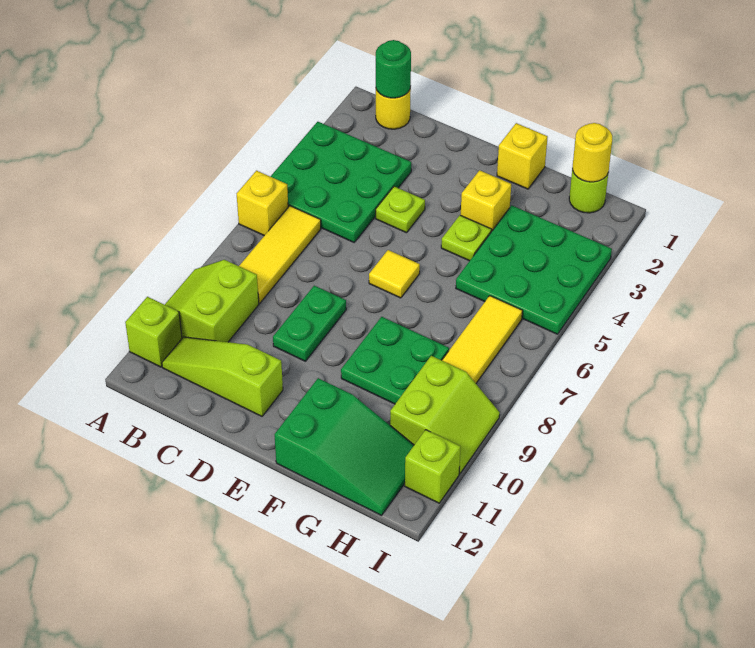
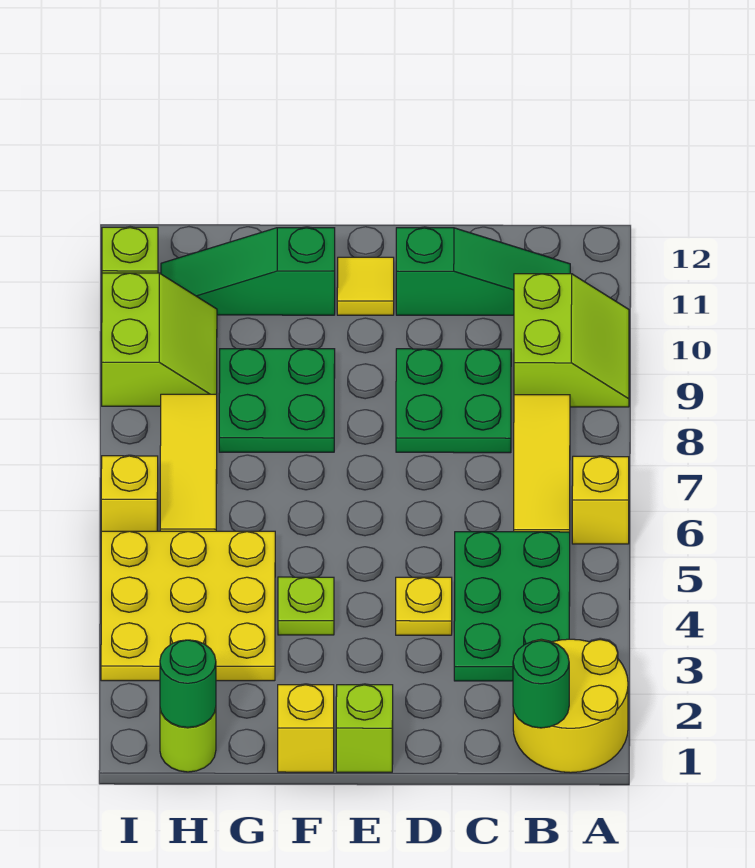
green plate A3:C5 level 1 -> green plate B3:C5 level 1
lime brick A11 level 1 -> lime brick E1 level 1
yellow round brick B1 level 1 -> yellow round brick A1:B2 level 1
lime slope B11:D11 level 1 top D -> green slope B11:D11 level 1 top D
lime plate D4 level 1 -> yellow plate D4 level 1
green plate D8:D9 level 1 -> green plate C8:D9 level 1
yellow tile E6 level 1 -> yellow tile E11 level 1
yellow brick F3 level 1 -> yellow brick I6 level 1
green slope F11:H12 level 1 top F -> green slope F11:H11 level 1 top F
green plate G3:I5 level 1 -> yellow plate G3:I5 level 1
yellow round brick H1 level 2 -> green round brick H1 level 2
lime slope H9:I10 level 1 top H -> lime slope H9:I10 level 1 top I

